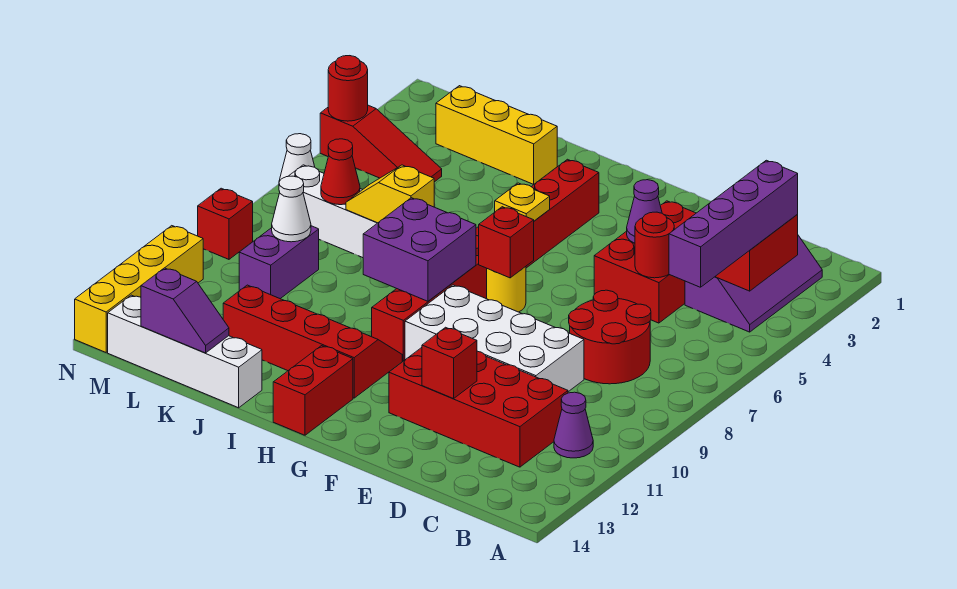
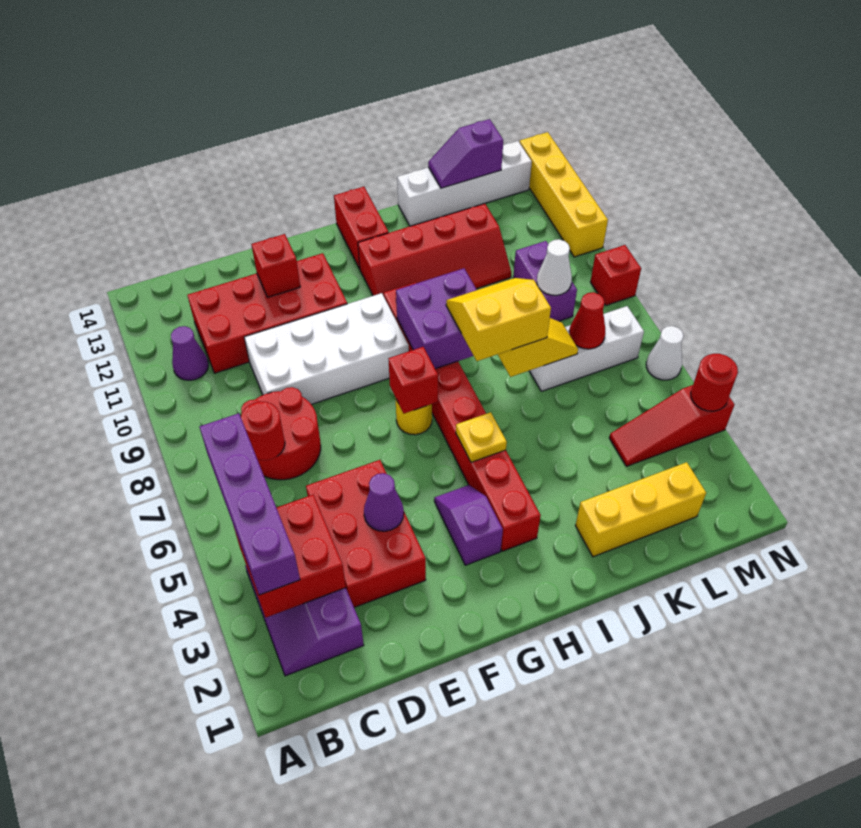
red round brick D5 level 2 -> red round brick C7 level 2
none -> purple slope G3:G4 level 1 top 3
none -> yellow slope I7:J8 level 3 top 7

